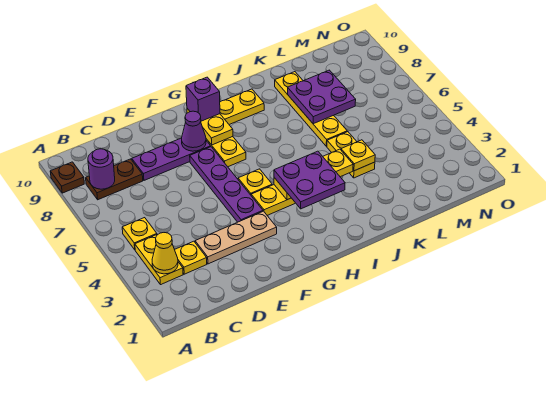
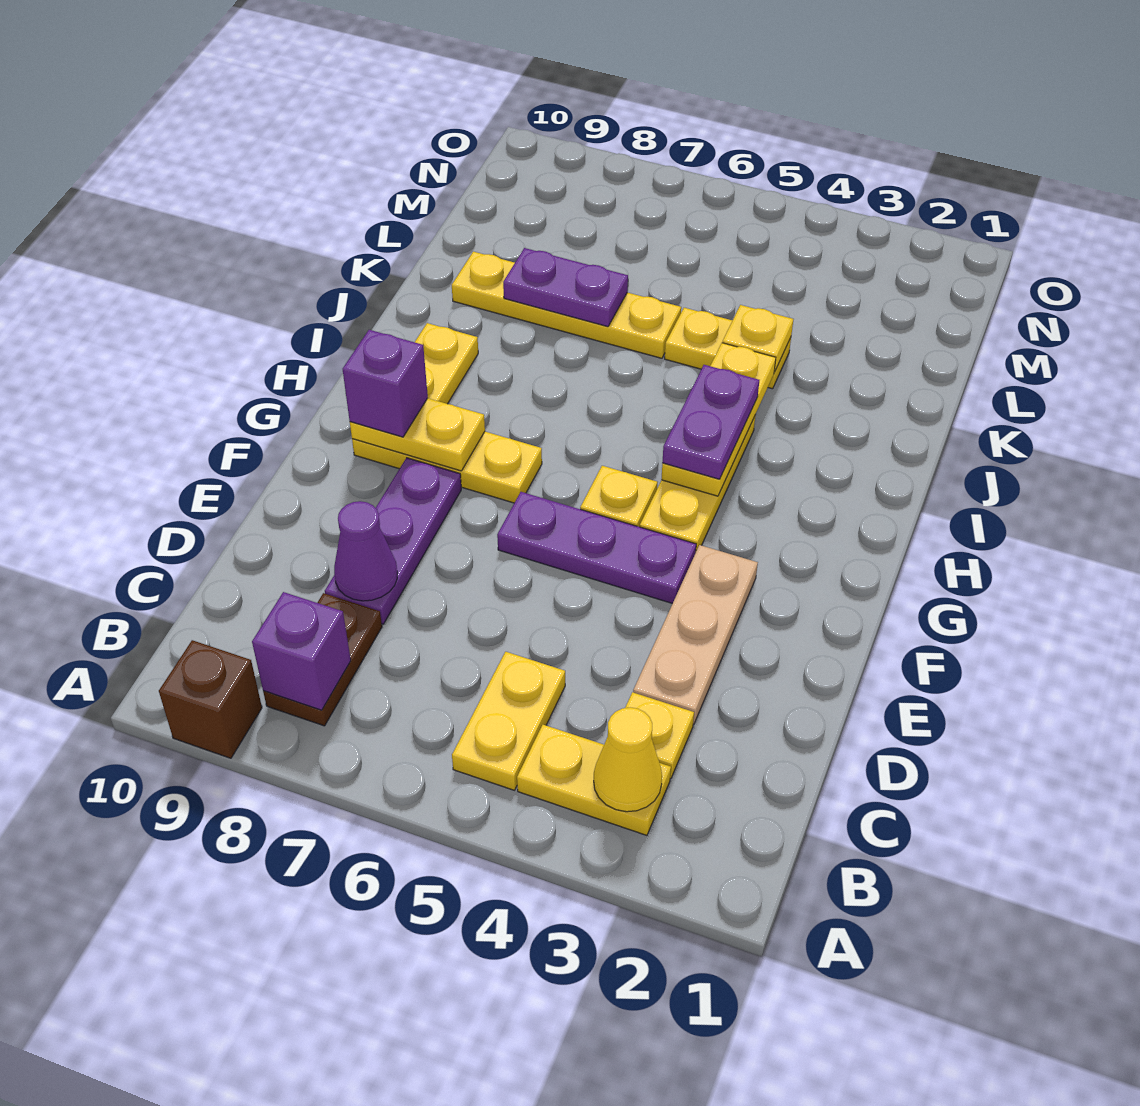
brown plate A9 level 1 -> brown brick A9 level 1
yellow plate B5 level 1 -> yellow plate B5:C5 level 1
purple round brick B8 level 2 -> purple brick B8 level 2
purple plate F4:F7 level 1 -> purple plate F4:F6 level 1
purple cone F8 level 2 -> purple cone D8 level 2
purple plate H3:I4 level 3 -> purple plate H4:I4 level 3
purple plate K7:L8 level 2 -> purple plate K7:K8 level 2

